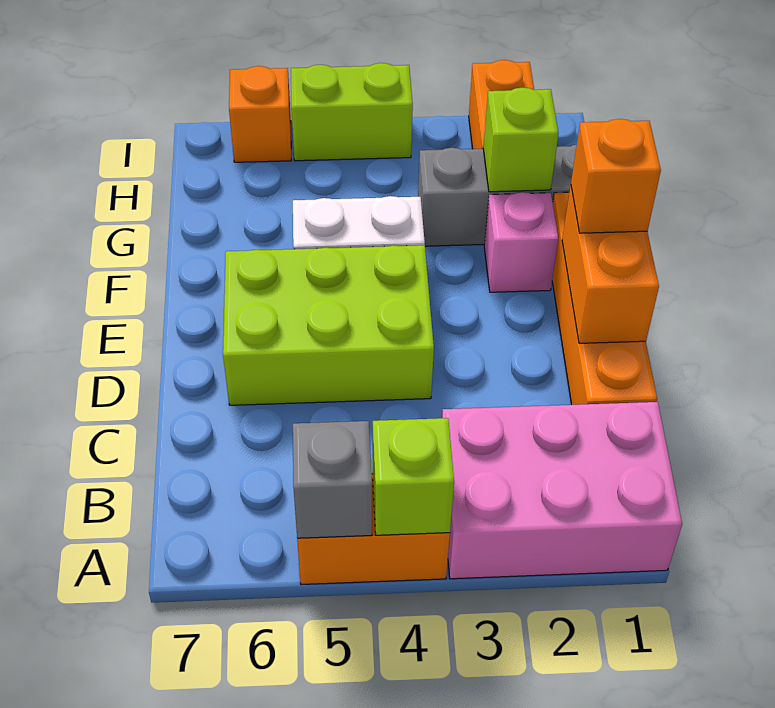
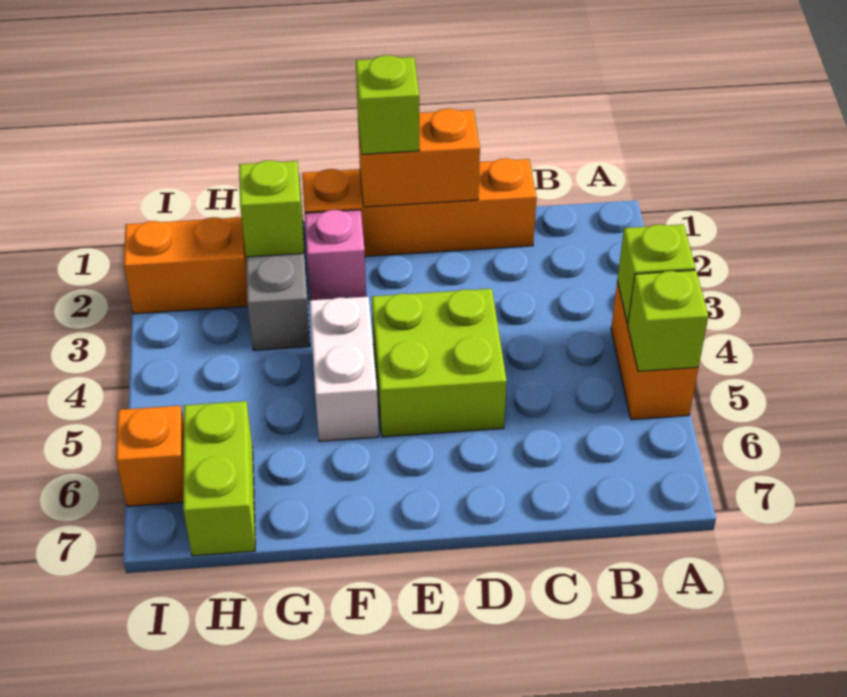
pink brick A1:B3 level 1 -> none
grey brick A5 level 2 -> lime brick A5 level 2
lime brick D4:E6 level 1 -> lime brick D4:E5 level 1
orange brick E1 level 3 -> lime brick E1 level 3
lime brick I4:I5 level 1 -> lime brick H6:H7 level 1

